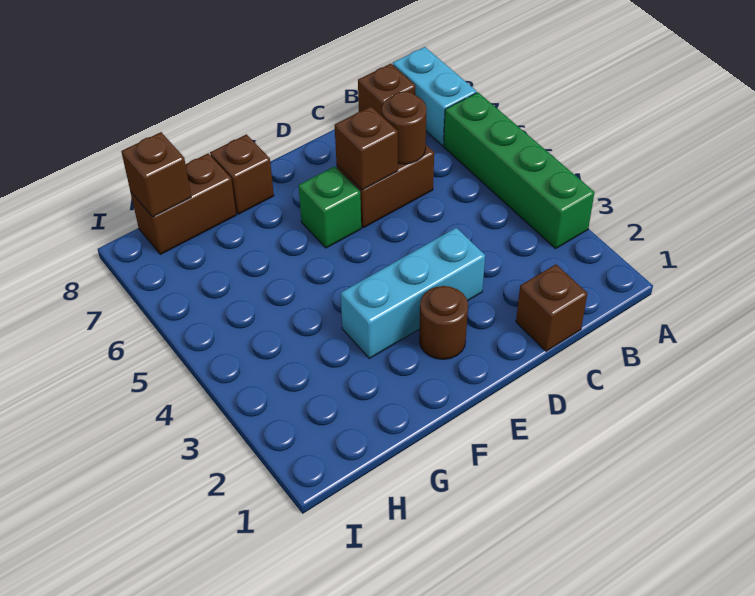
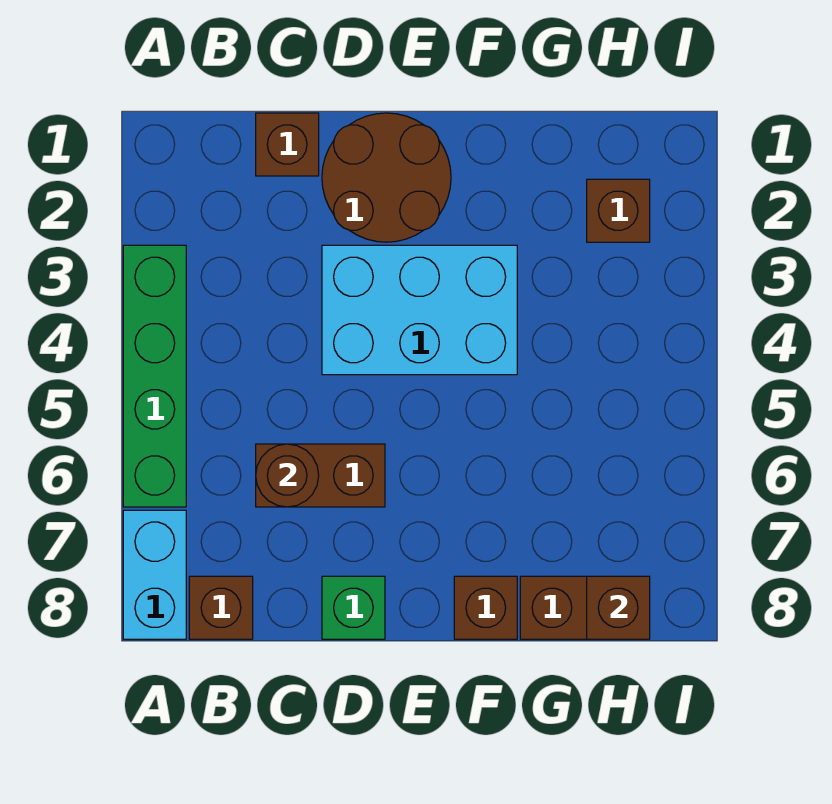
cyan brick D3:F3 level 1 -> cyan brick D3:F4 level 1
brown brick D6 level 2 -> brown brick H2 level 1
brown round brick E2 level 1 -> brown round brick D1:E2 level 1
green brick E6 level 1 -> green brick D8 level 1

